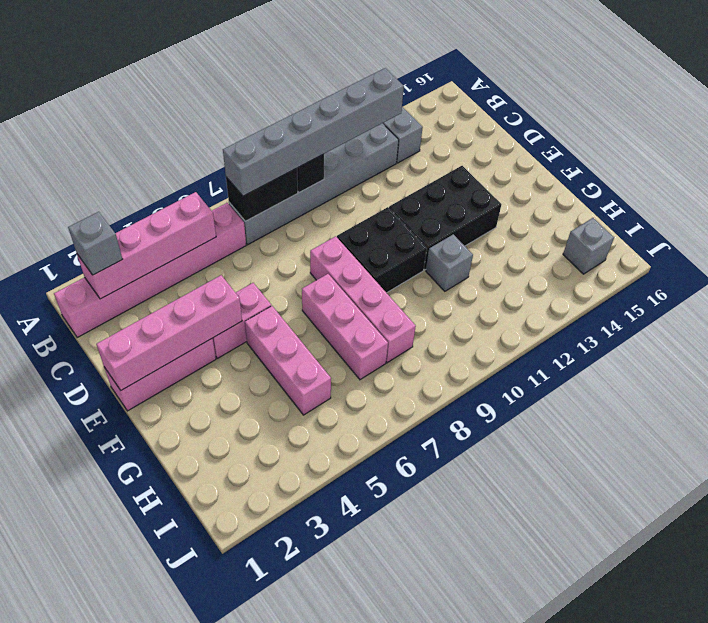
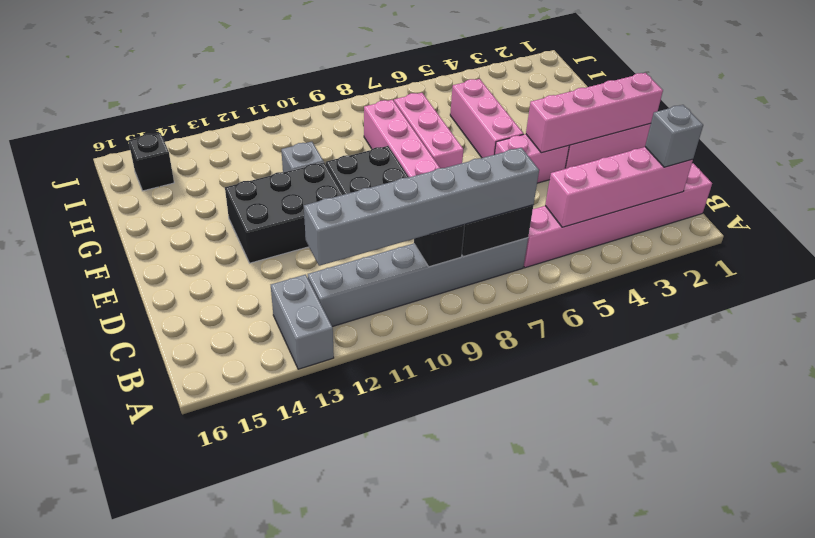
grey brick I15 level 1 -> black brick I15 level 1

